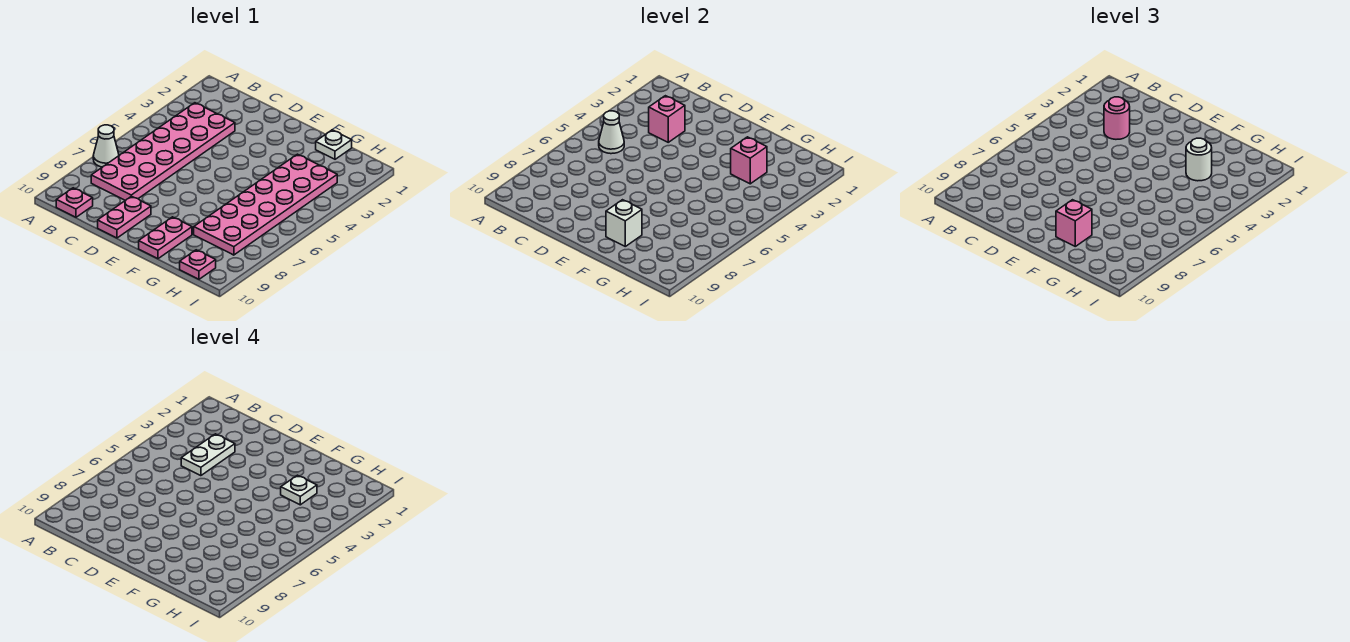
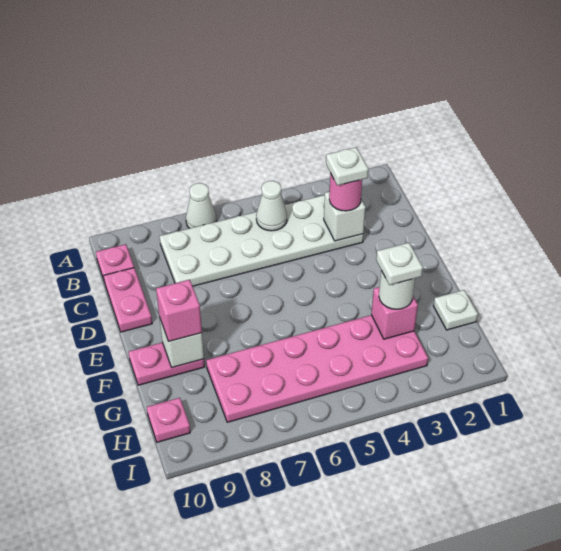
pink plate B3:C8 level 1 -> white plate B3:C8 level 1
pink brick C3 level 2 -> white brick C3 level 2
white plate C3:C4 level 4 -> white plate C3 level 4
pink plate D9:D10 level 1 -> pink plate C10:D10 level 1

